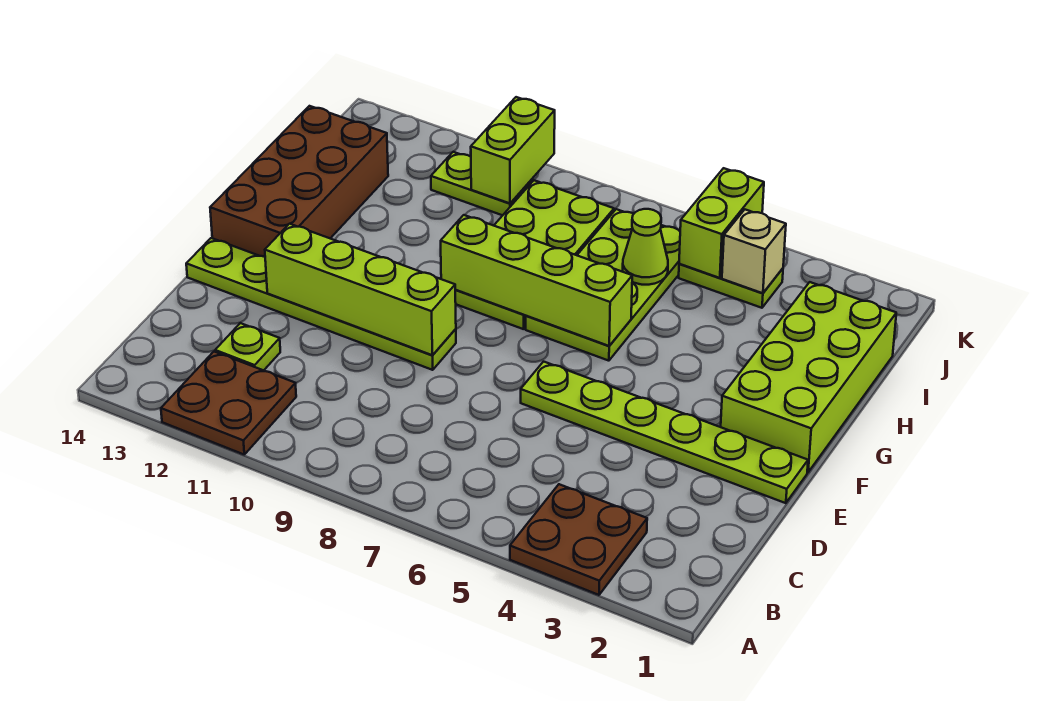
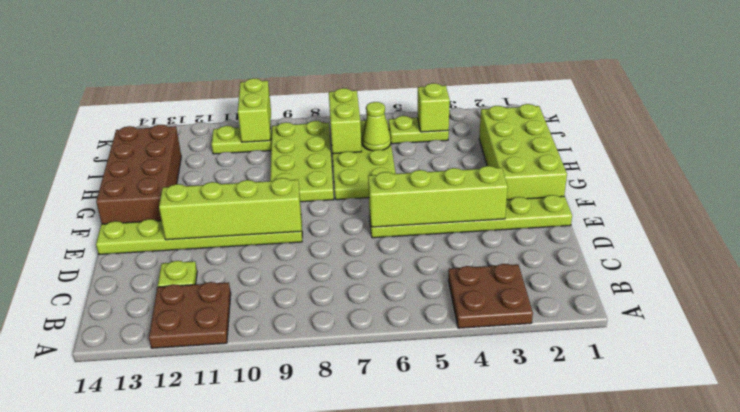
lime brick G6:G9 level 2 -> lime brick E3:E6 level 2
tan brick J4 level 2 -> lime brick J4 level 2
lime brick J5:K5 level 2 -> lime brick I7:J7 level 2

